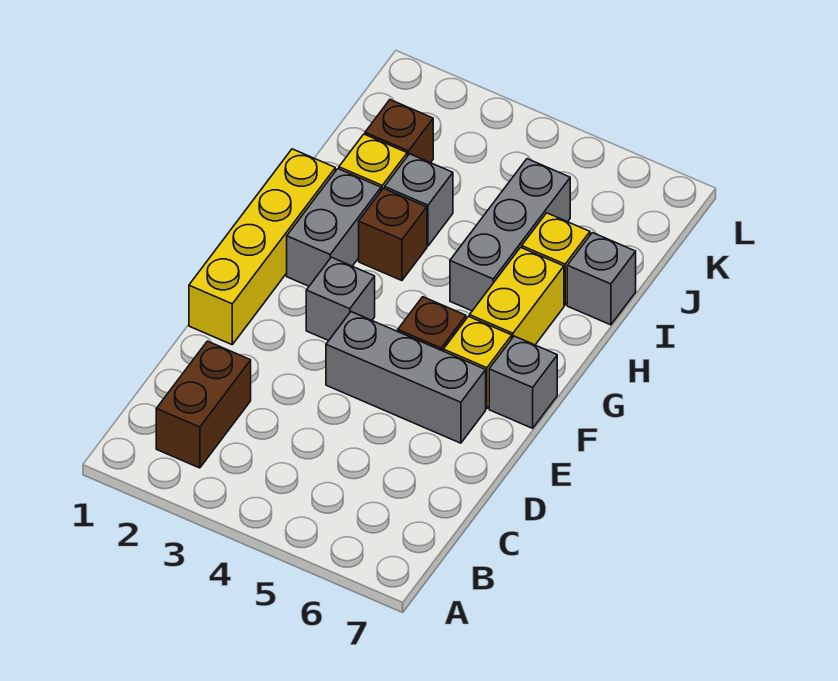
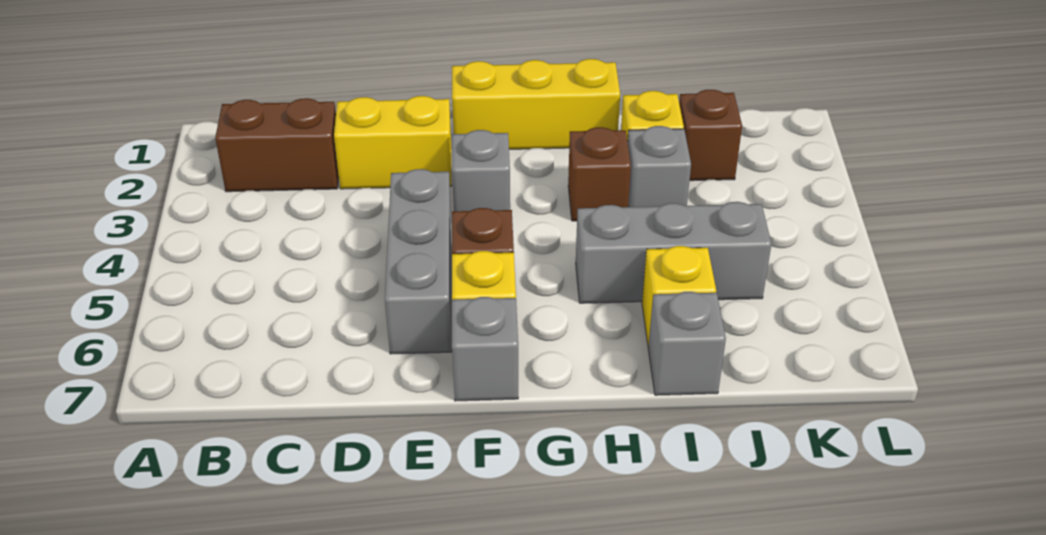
yellow brick E1:H1 level 1 -> yellow brick F1:H1 level 1
grey brick G2:H2 level 1 -> none
yellow brick G6:H6 level 1 -> yellow brick D2:E2 level 1

